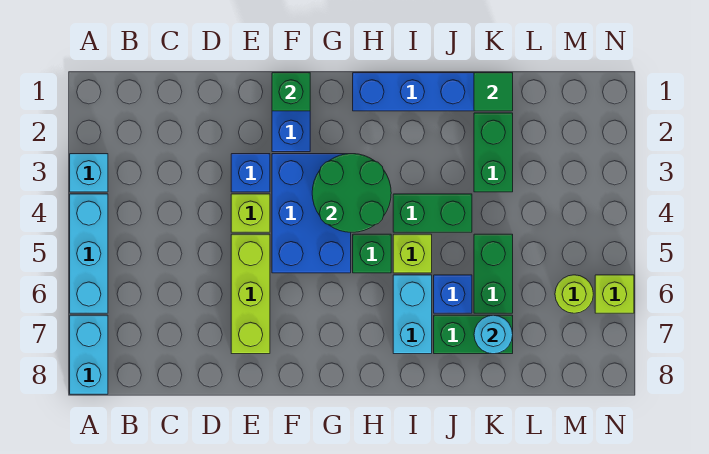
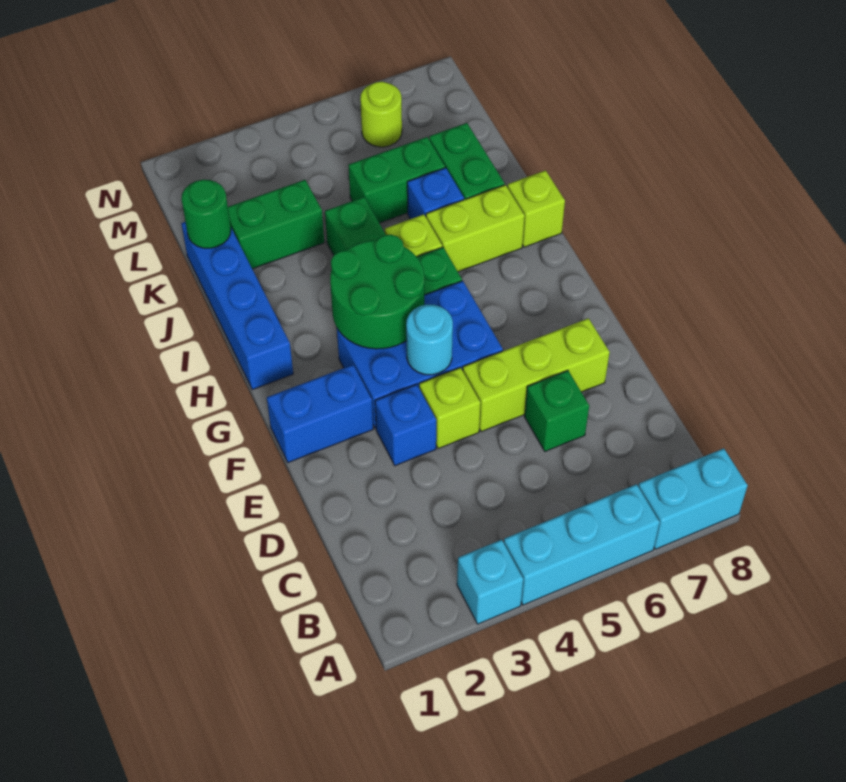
green brick F1 level 2 -> green brick D6 level 1
cyan brick I6:I7 level 1 -> lime brick I6:I7 level 1
green tile K1 level 2 -> green round brick K1 level 2
cyan round brick K7 level 2 -> cyan round brick F4 level 2
lime brick N6 level 1 -> lime brick I8 level 1

